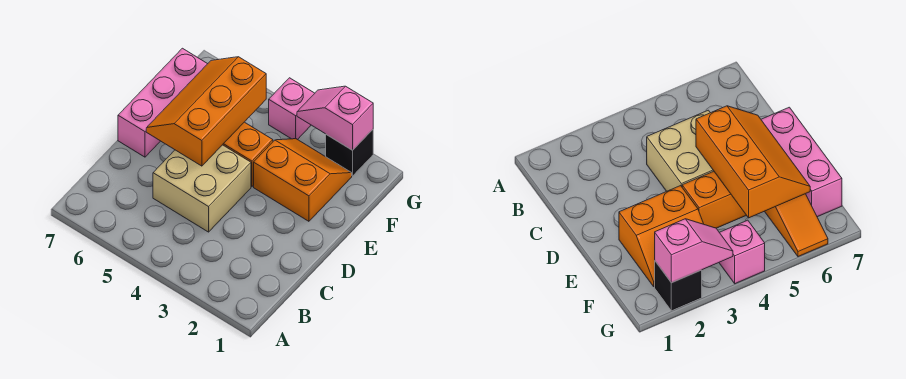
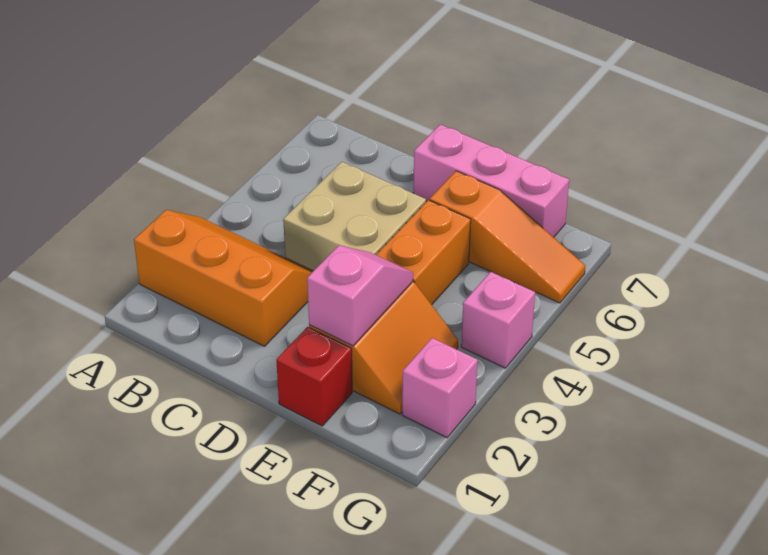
orange slope D5:F6 level 2 top 5 -> orange slope A2:C3 level 1 top 2
none -> red brick E1 level 1
black brick G2 level 1 -> pink brick G2 level 1
pink slope G2:G3 level 2 top 2 -> pink slope E2:E3 level 2 top 2

